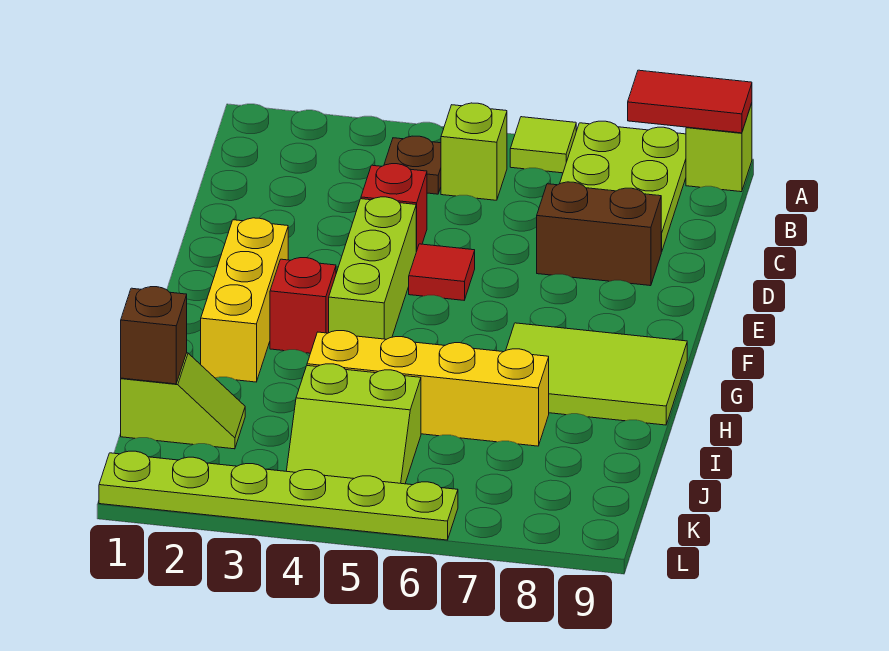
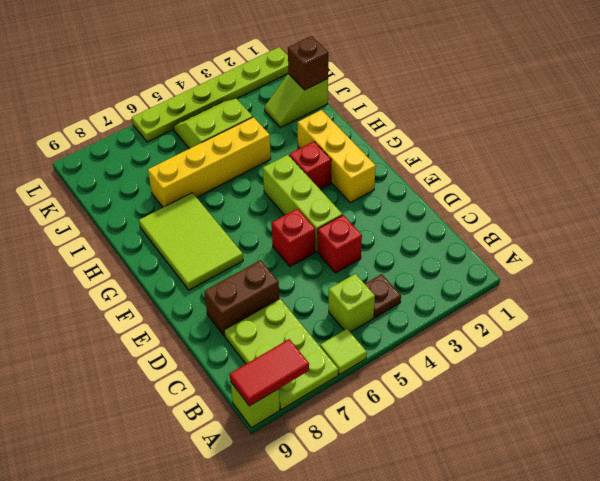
red tile E5 level 1 -> red brick E5 level 1
lime tile G7:H9 level 1 -> lime tile F7:H8 level 1

